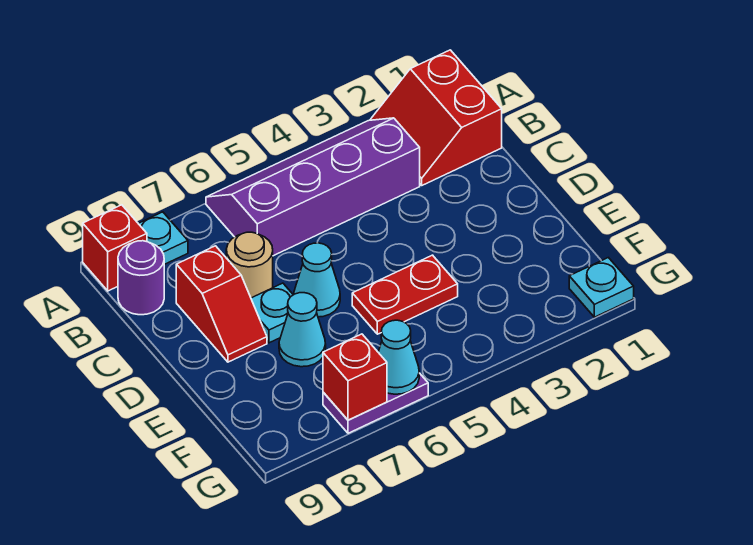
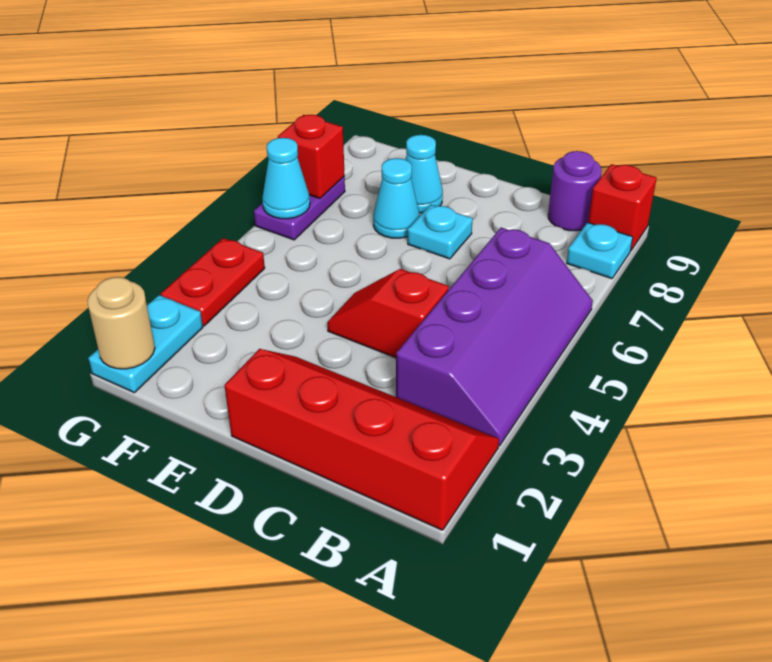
red slope A1:B2 level 1 top 1 -> red slope A1:D2 level 1 top 1
tan round brick C7 level 1 -> tan round brick G1 level 2
red slope C8:D8 level 1 top C -> red slope C4:D4 level 1 top C
cyan cone D6 level 1 -> cyan cone E8 level 1
red plate E4:E5 level 1 -> red plate G3:G4 level 1
cyan plate G1 level 1 -> cyan plate G1:G2 level 1

